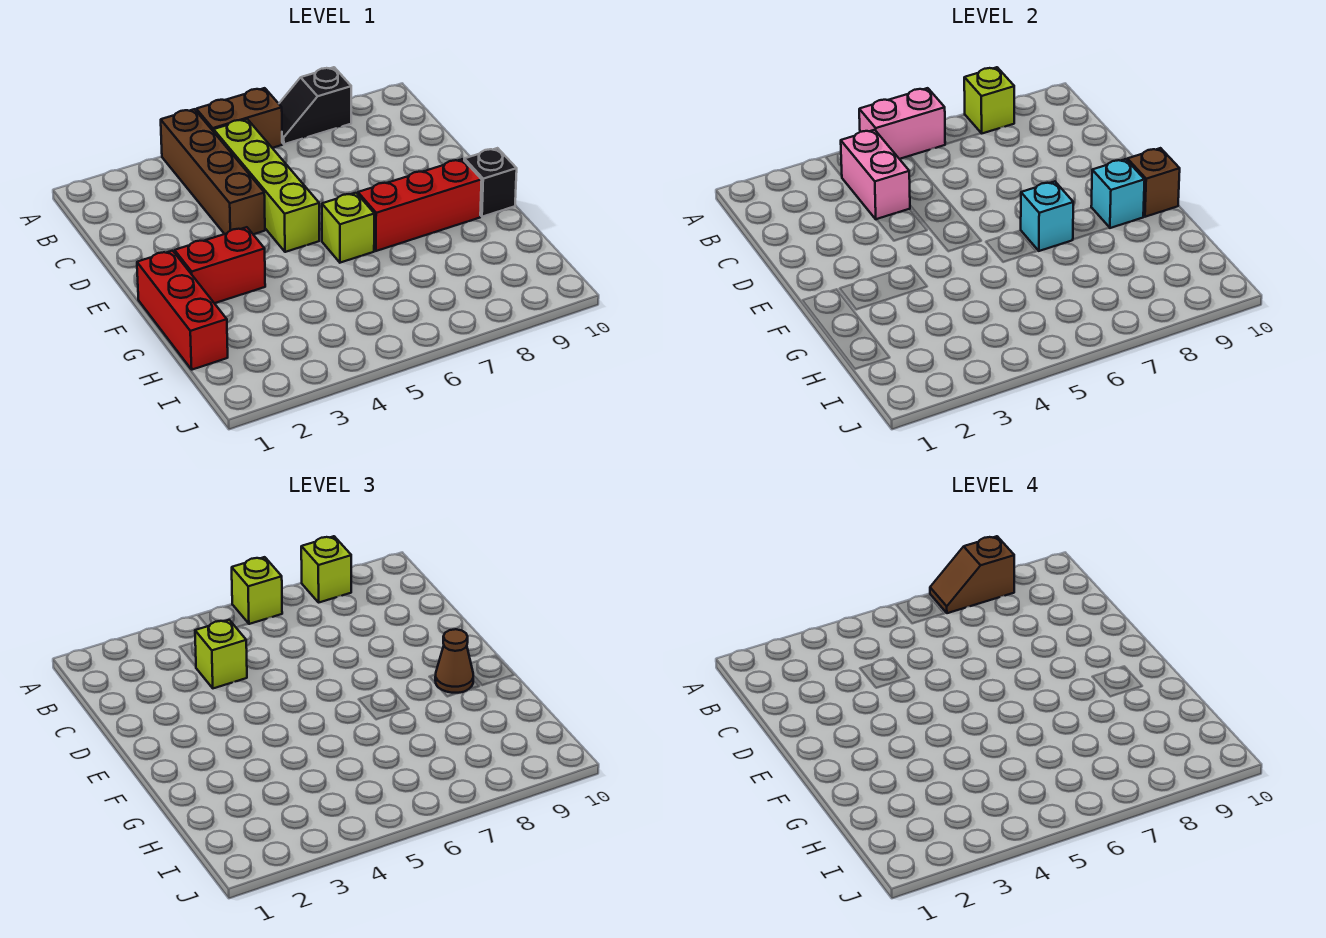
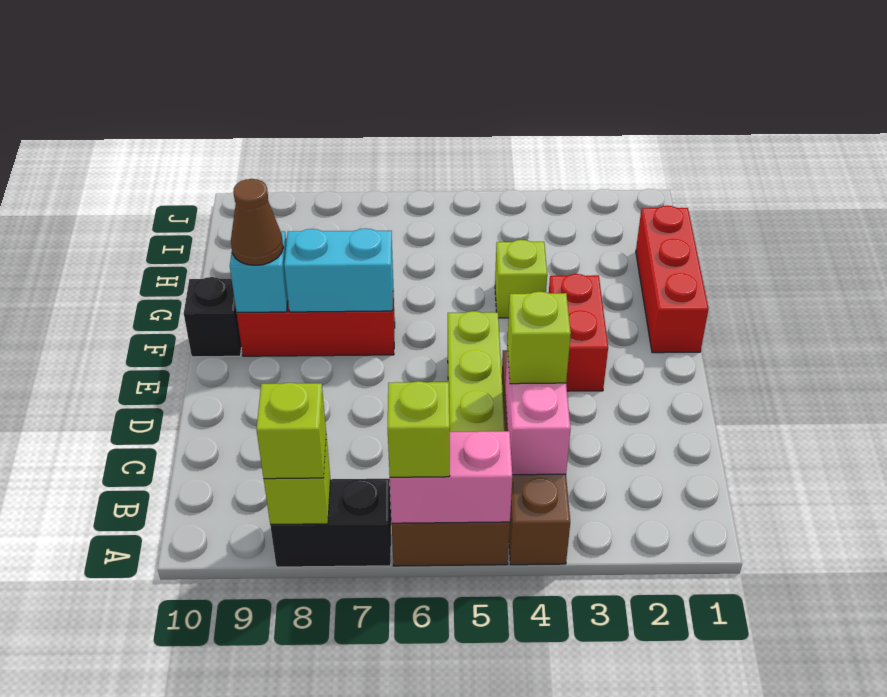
black slope A7:A8 level 1 top 8 -> black brick A7:A8 level 1
brown slope A7:A8 level 4 top 8 -> none
red brick F2:F3 level 1 -> red brick E3:F3 level 1
lime brick F6 level 1 -> lime brick G4 level 1
cyan brick F7 level 2 -> cyan brick F7:F8 level 2
brown brick F10 level 2 -> none

